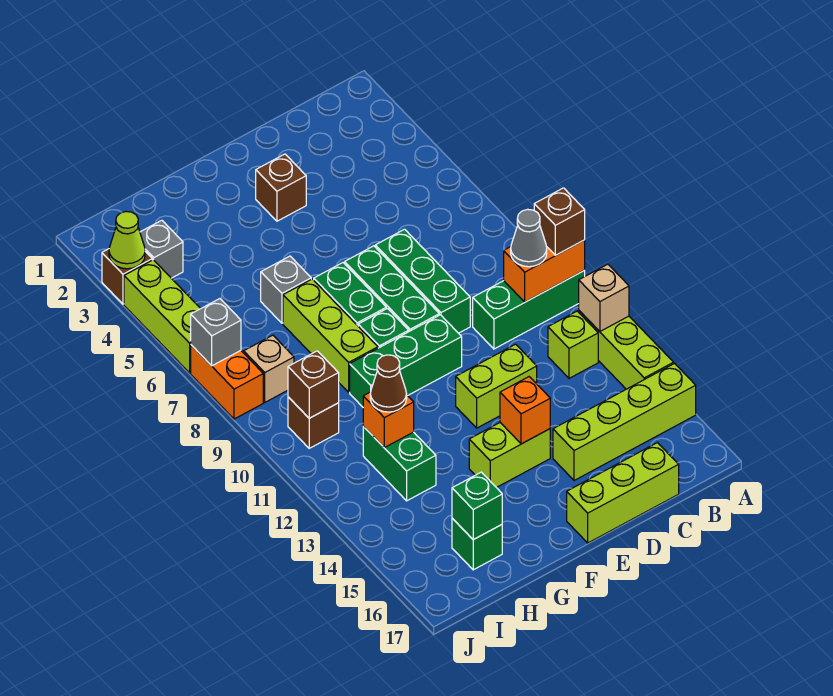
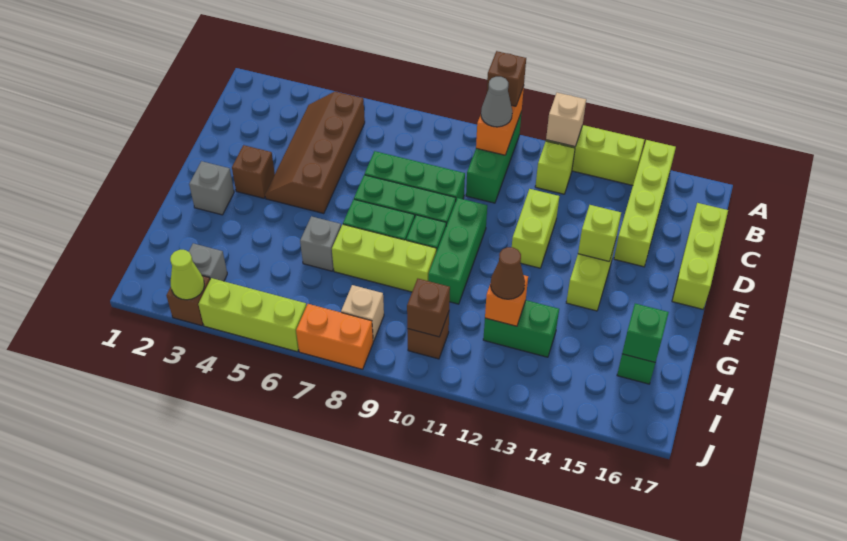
none -> brown slope B4:E5 level 1 top 5
orange brick E14 level 2 -> lime brick E14 level 2
grey brick J7 level 2 -> grey brick F2 level 1

